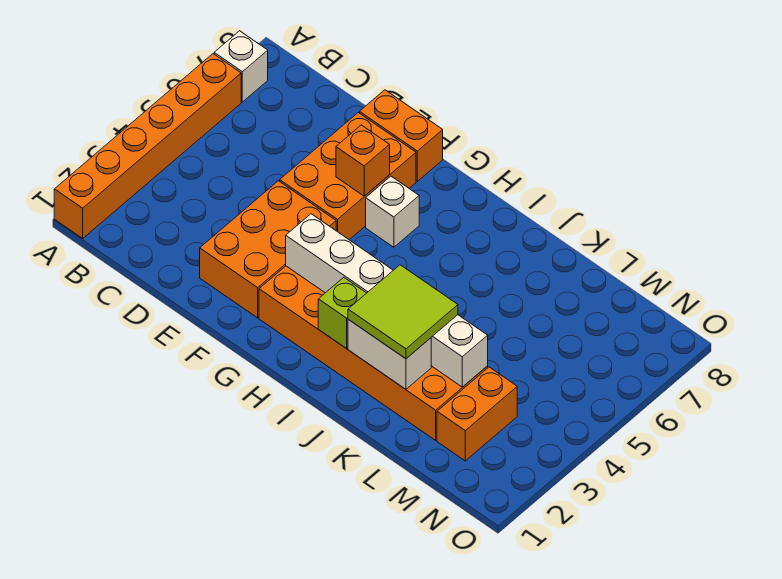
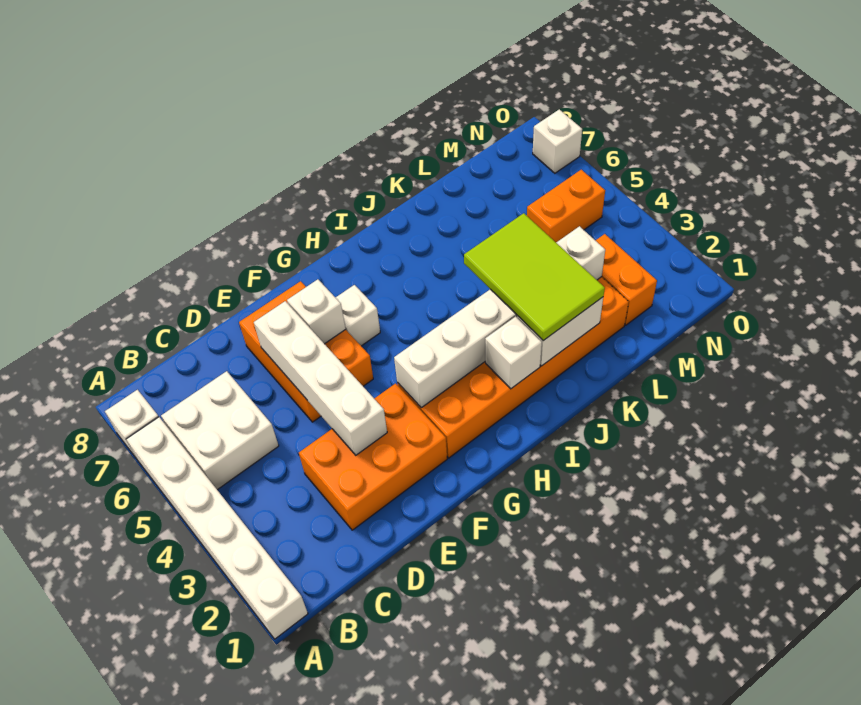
orange brick A1:A6 level 1 -> white brick A1:A6 level 1
none -> white brick B5:C6 level 1
orange brick E2:F4 level 1 -> orange brick D2:F3 level 1
none -> white brick E3:E6 level 2
orange brick E8:F8 level 1 -> orange brick M5:N5 level 1
orange brick F6 level 2 -> white brick F6 level 2
lime brick I2 level 2 -> white brick I2 level 2
lime tile J2:K3 level 3 -> lime tile J2:K4 level 3
none -> white brick O7 level 1

